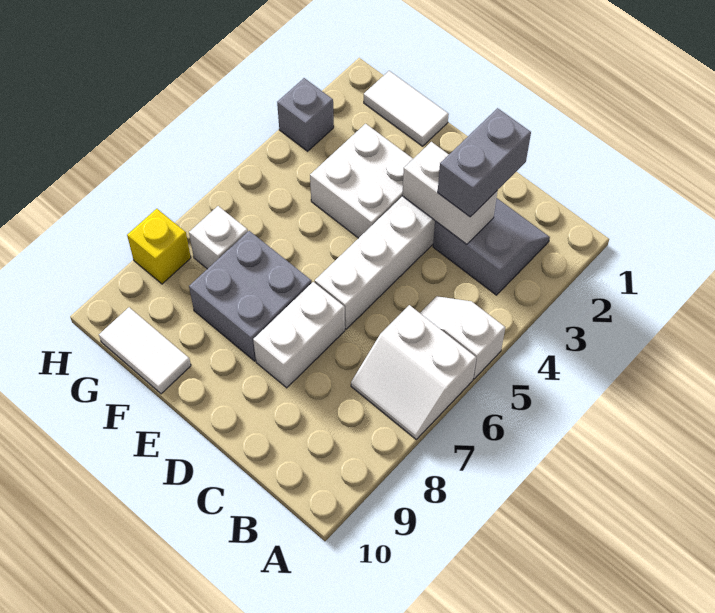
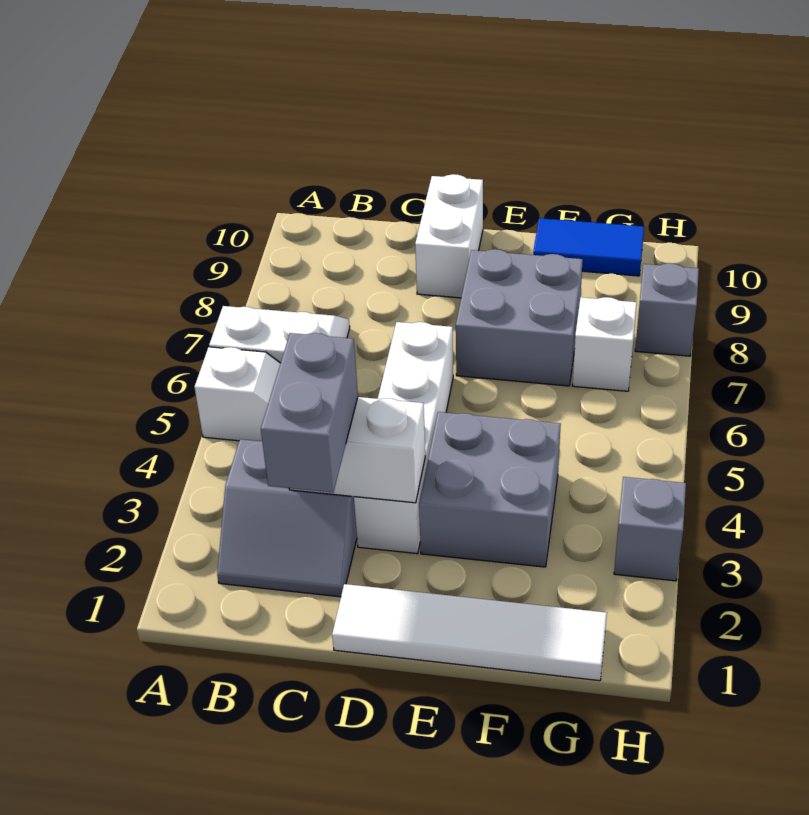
white brick D7:D8 level 1 -> white brick D9:D10 level 1
white brick E3:F4 level 1 -> grey brick E3:F4 level 1
white tile F1:G1 level 1 -> white tile D1:G1 level 1
white tile F10:G10 level 1 -> blue tile F10:G10 level 1
yellow brick H8 level 1 -> grey brick H8 level 1

